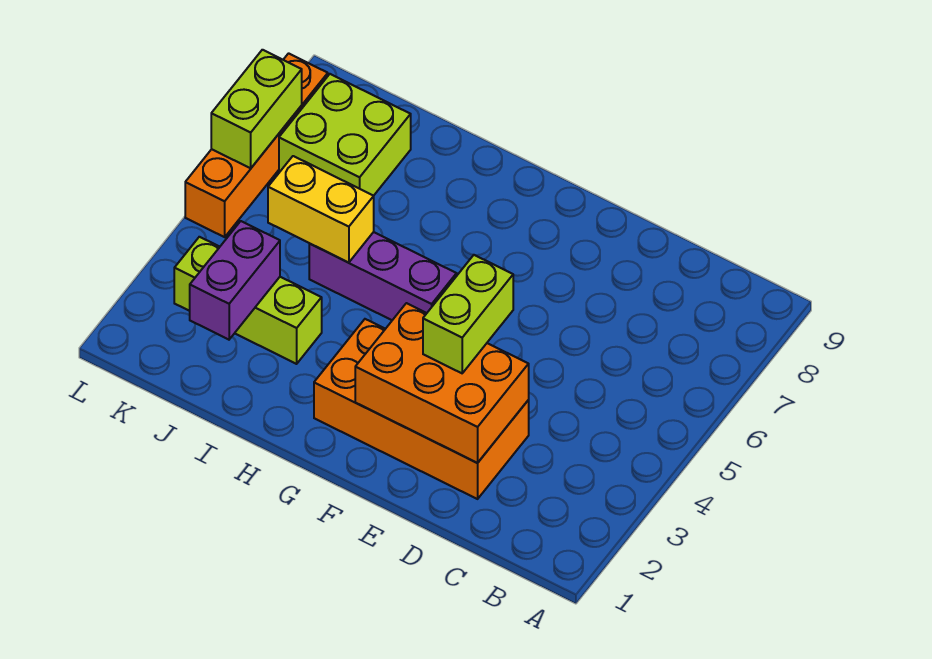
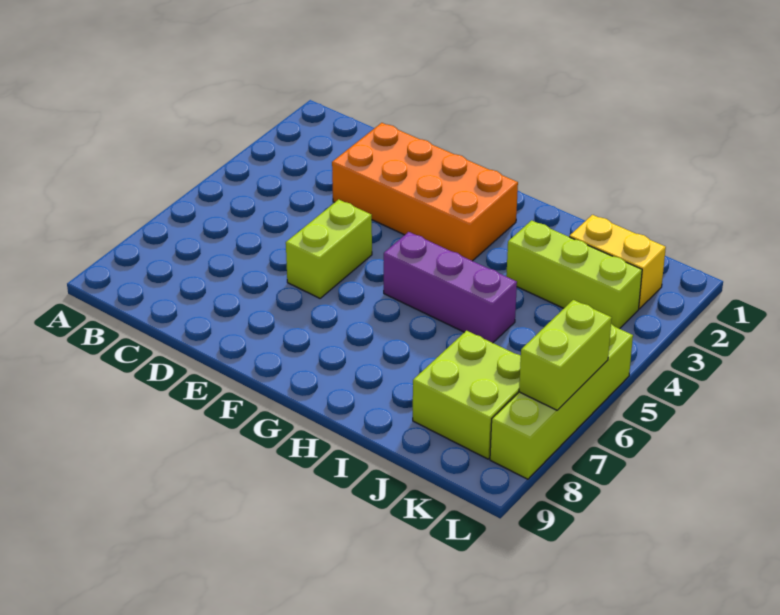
orange brick D2:F3 level 2 -> none
lime brick E3:E4 level 3 -> lime brick E5:E6 level 1
yellow brick I5:J5 level 2 -> yellow brick J2:K2 level 1
purple brick J2:J3 level 2 -> none
orange brick L5:L8 level 1 -> lime brick L5:L8 level 1

